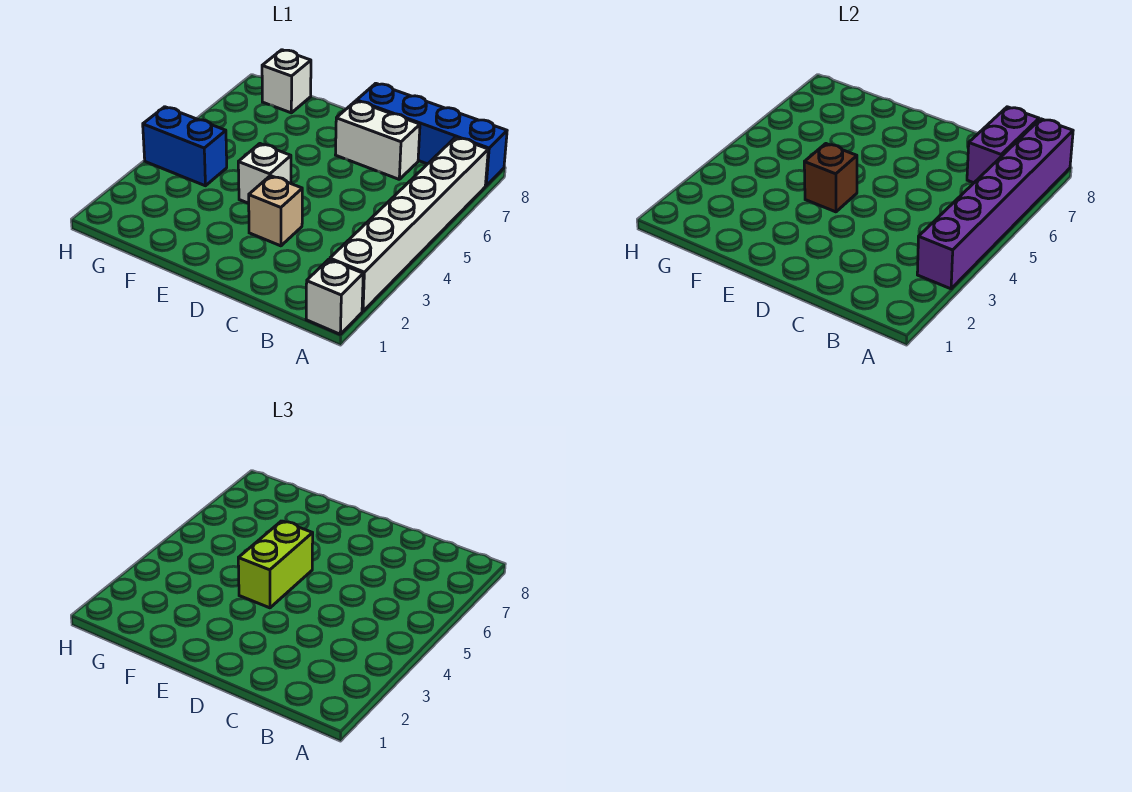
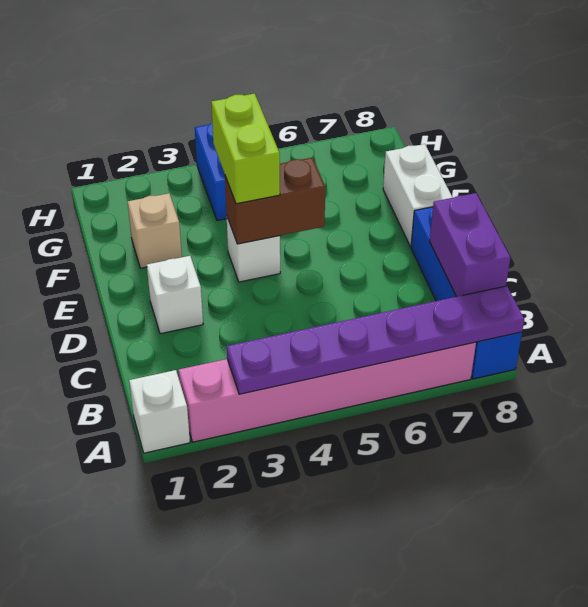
white brick A2:A7 level 1 -> pink brick A2:A7 level 1
purple brick A3:A8 level 2 -> purple plate A3:A8 level 2
purple brick B7:B8 level 2 -> purple brick B8:C8 level 2
white brick C7:D7 level 1 -> white brick E8:F8 level 1
tan brick D3 level 1 -> tan brick F2 level 1
brown brick E4 level 2 -> brown brick E4:E5 level 2
lime brick E4:E5 level 3 -> lime brick E4:F4 level 3
white brick G8 level 1 -> white brick D2 level 1

